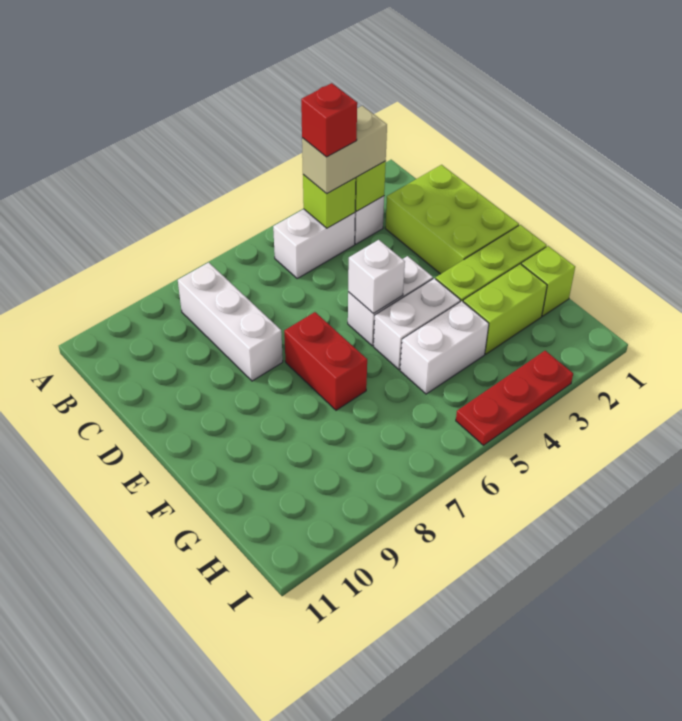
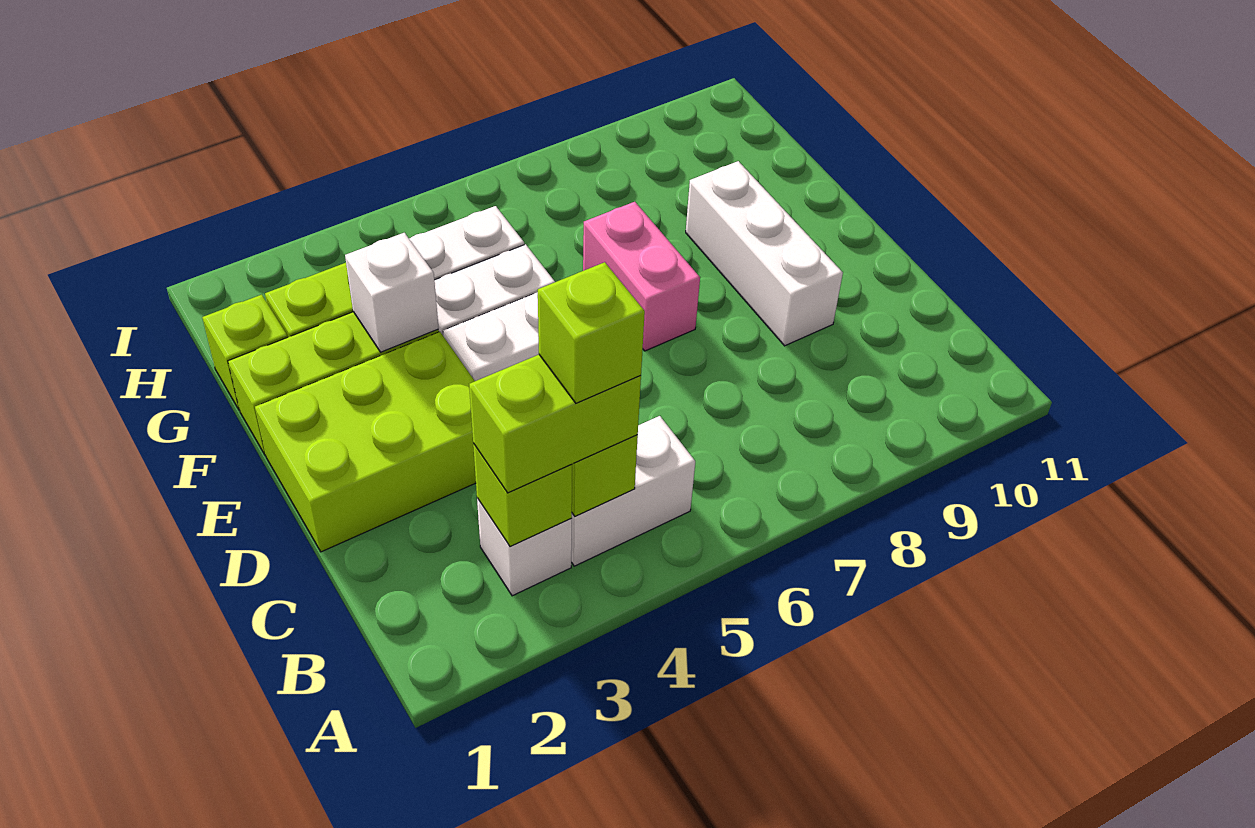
tan brick B3:B4 level 3 -> lime brick B3:B4 level 3
red brick B4 level 4 -> lime brick B4 level 4
white brick B8:D8 level 1 -> white brick D9:F9 level 1
lime brick C1:E2 level 1 -> lime brick D1:E3 level 1
white brick E5 level 2 -> white brick F3 level 2
red brick E7:F7 level 1 -> pink brick E7:F7 level 1
red plate I3:I5 level 1 -> none

